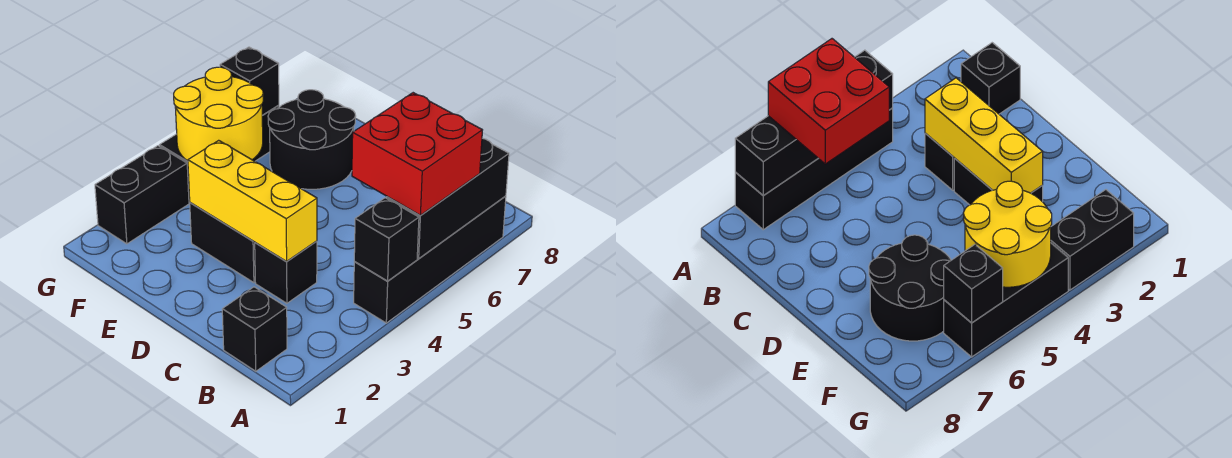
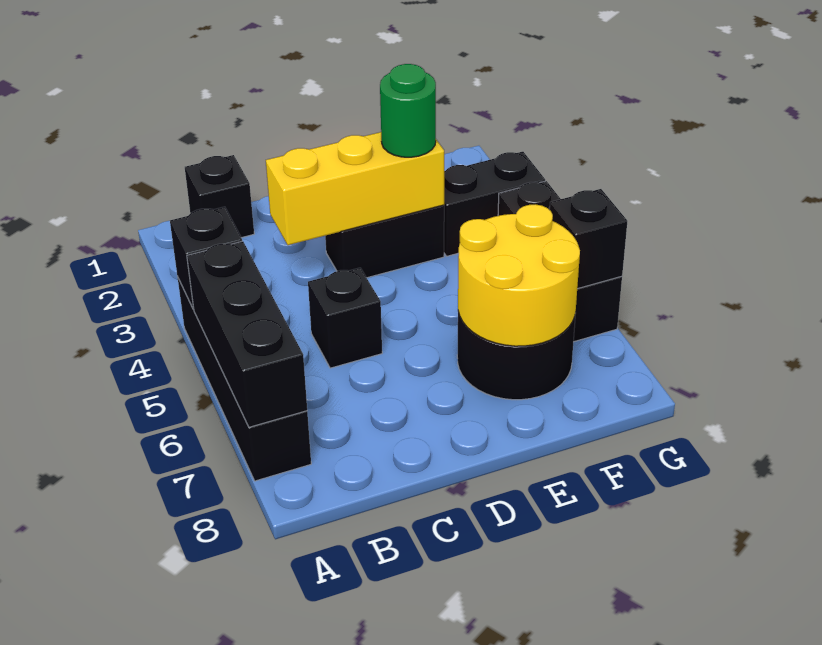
red brick A5:B6 level 3 -> none
black brick C3 level 1 -> black brick C5 level 1
none -> green round brick E3 level 3
yellow round brick F4:G5 level 2 -> yellow round brick E6:F7 level 2
black brick G2:G3 level 1 -> black brick F3:G3 level 1

